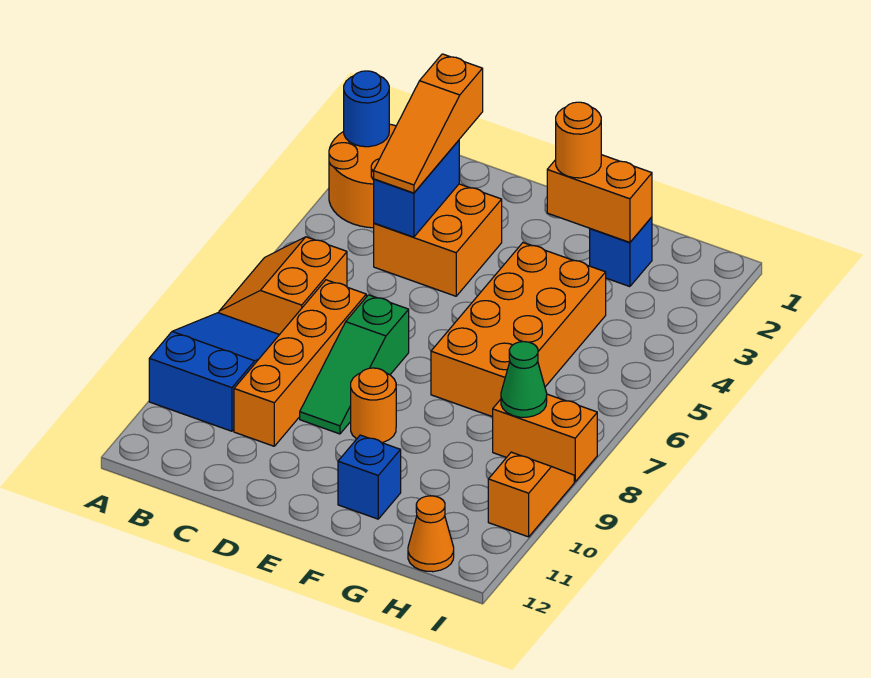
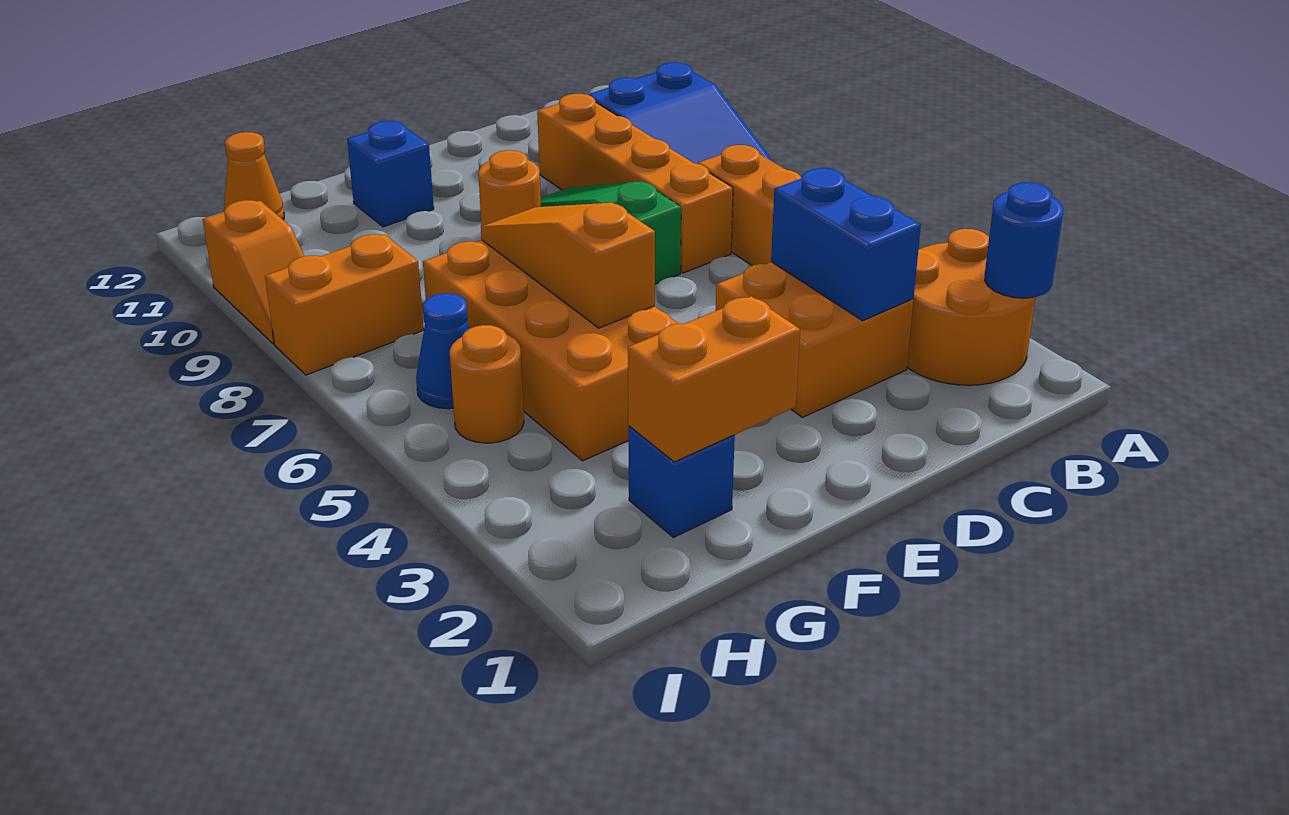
orange slope C2:C4 level 3 top 2 -> orange slope F5:F7 level 2 top 5
orange round brick F2 level 3 -> orange round brick H5 level 1
none -> blue cone H6 level 1
green cone H8 level 2 -> none

